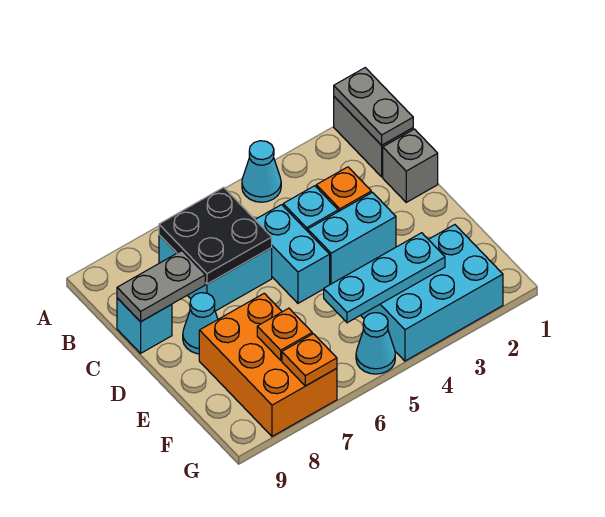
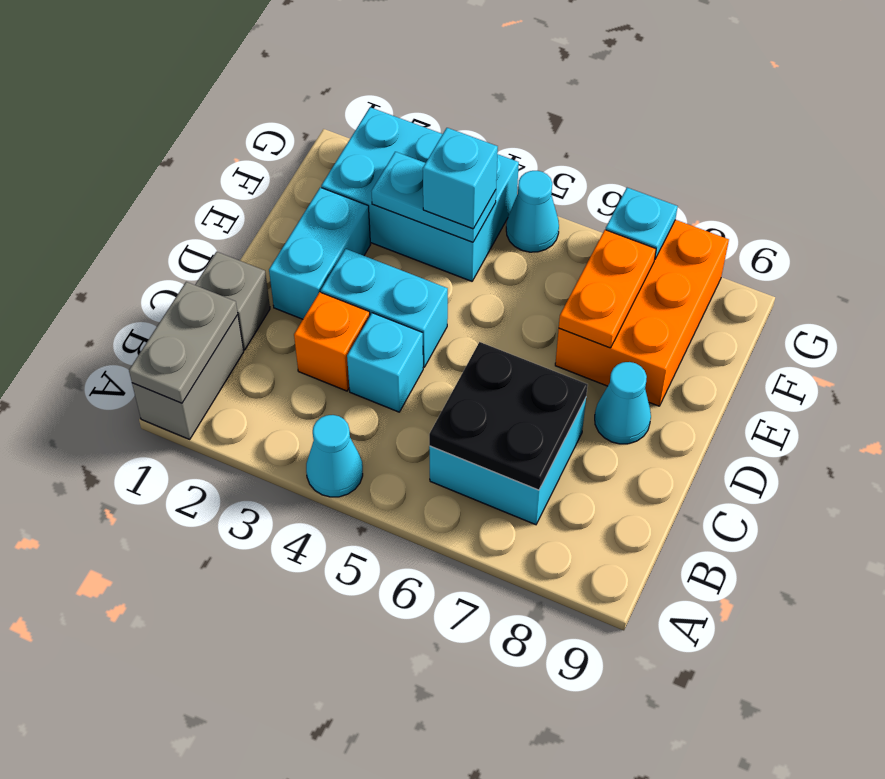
cyan brick C5:D5 level 1 -> cyan brick D2:E2 level 1
grey plate C8:C9 level 2 -> none
cyan brick C9 level 1 -> cyan brick F4 level 3
cyan plate F3:F5 level 2 -> cyan plate F3:F4 level 2
orange plate F7 level 2 -> orange plate E7:F7 level 2
orange plate G7 level 2 -> cyan plate G7 level 2

